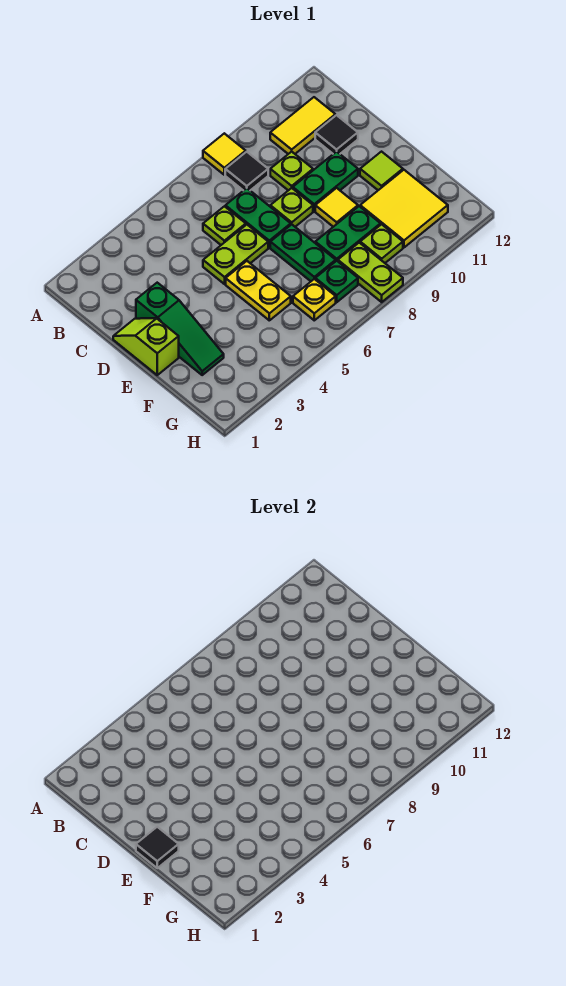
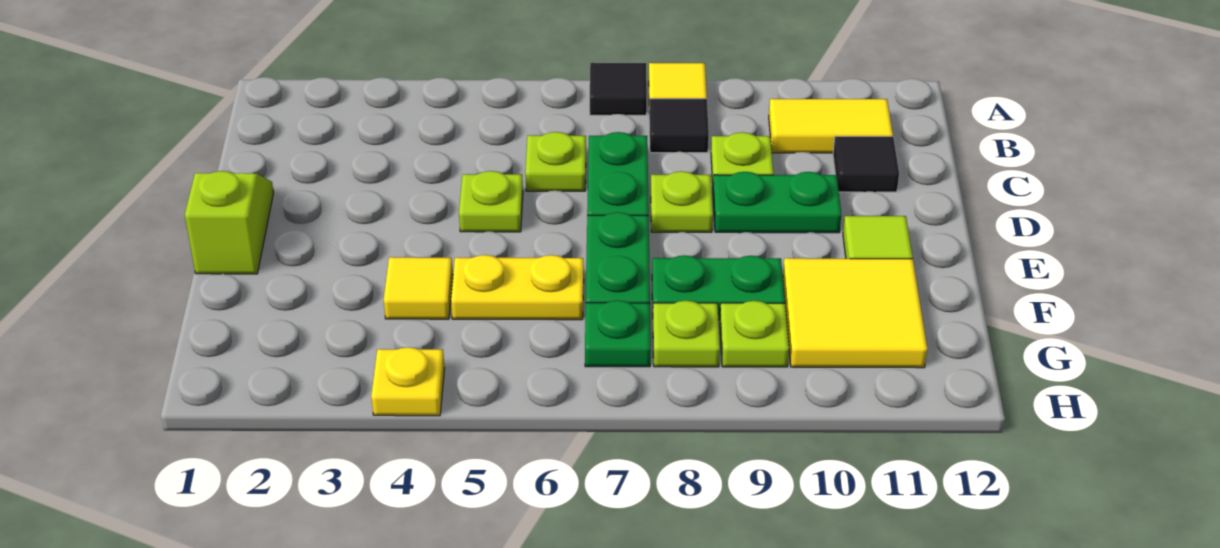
green slope D2:F2 level 1 top D -> none
lime plate D5:D6 level 1 -> lime plate D5 level 1
black tile E1 level 2 -> black tile A7 level 1
yellow plate E5:F5 level 1 -> yellow plate F5:F6 level 1
yellow tile E9 level 1 -> yellow tile F4 level 1
yellow plate G6 level 1 -> yellow plate H4 level 1
lime plate G8:H8 level 1 -> lime plate G8 level 1

